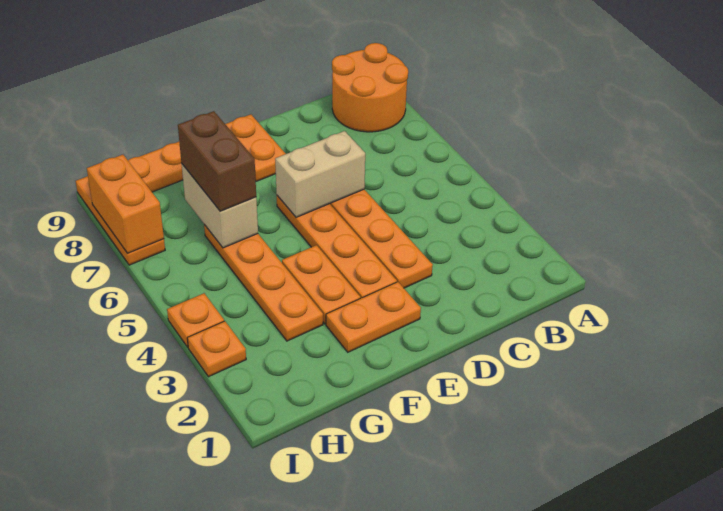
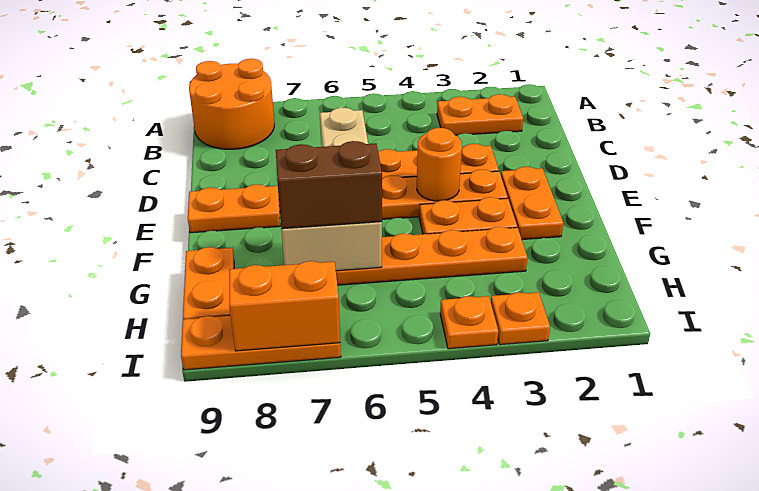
none -> orange plate B2:B3 level 1
none -> orange round brick E4 level 2

